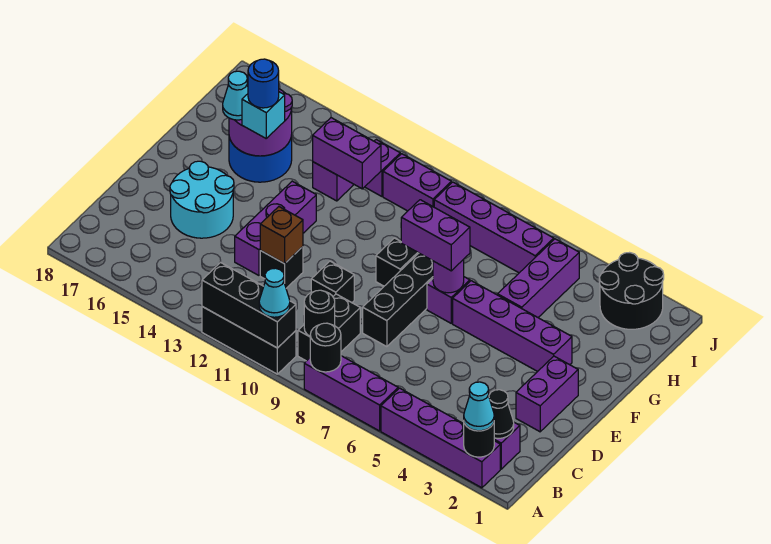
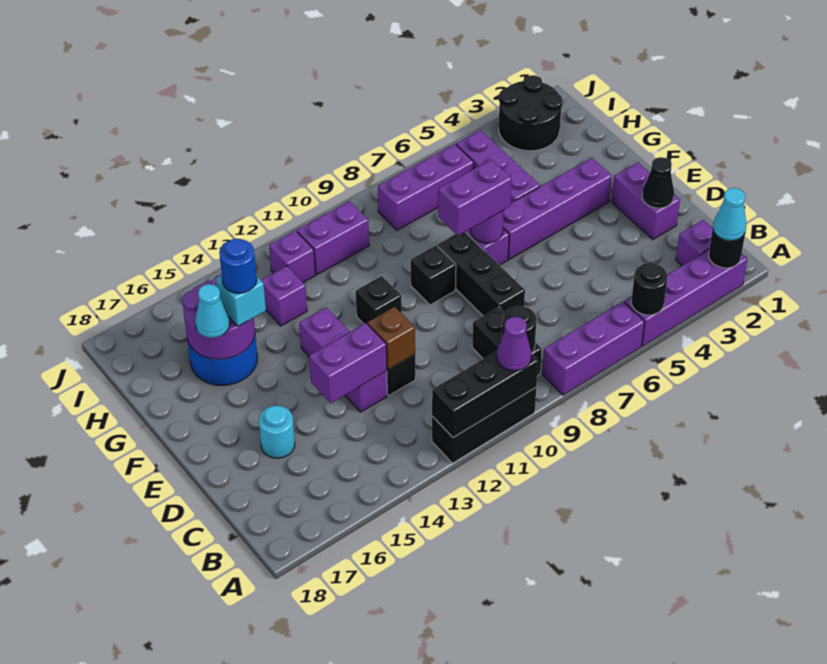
black round brick A8 level 2 -> black round brick A5 level 2
cyan cone A10 level 3 -> purple cone A10 level 3
black cone B2 level 2 -> black cone D2 level 2
black brick D10 level 1 -> black brick F11 level 1
cyan round brick D15:E16 level 1 -> cyan round brick D16 level 1
purple brick H12:H13 level 2 -> purple brick D13:D14 level 2
purple brick I6:I9 level 1 -> purple brick I6:I8 level 1

